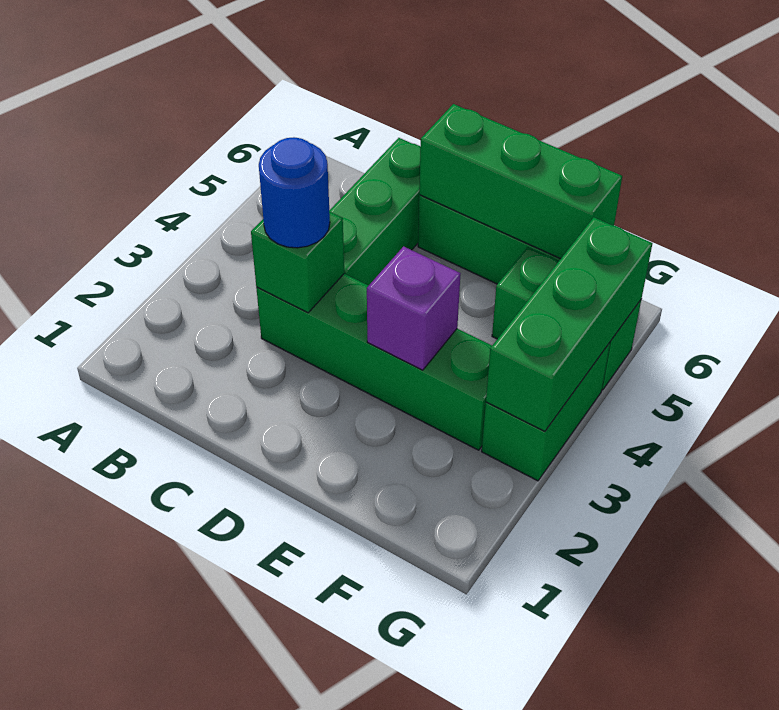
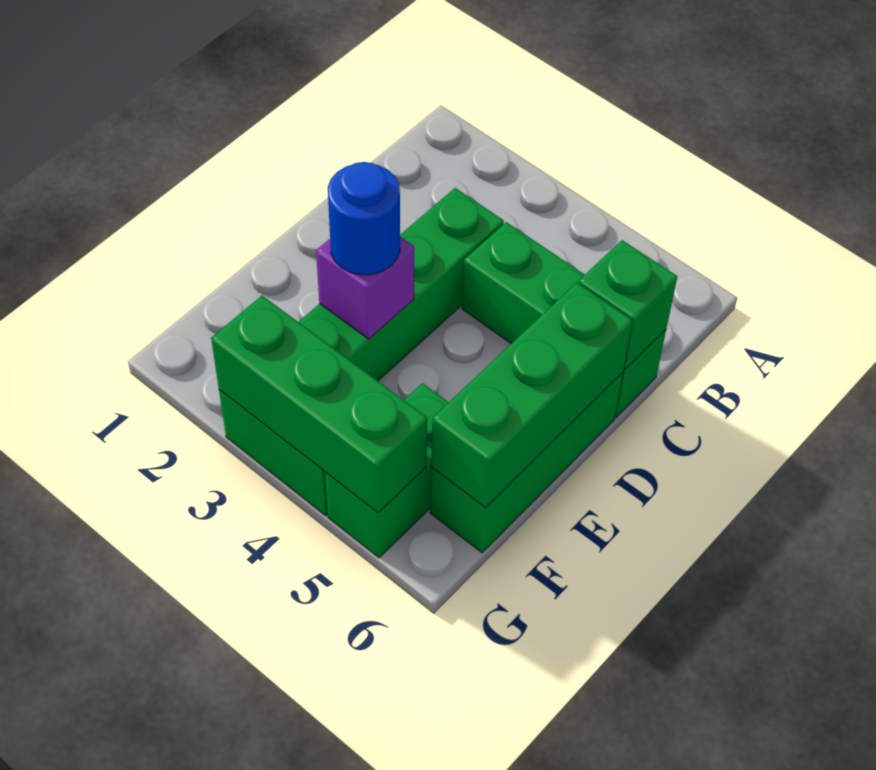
green brick C3 level 2 -> green brick C6 level 2
blue round brick C3 level 3 -> blue round brick E3 level 3

